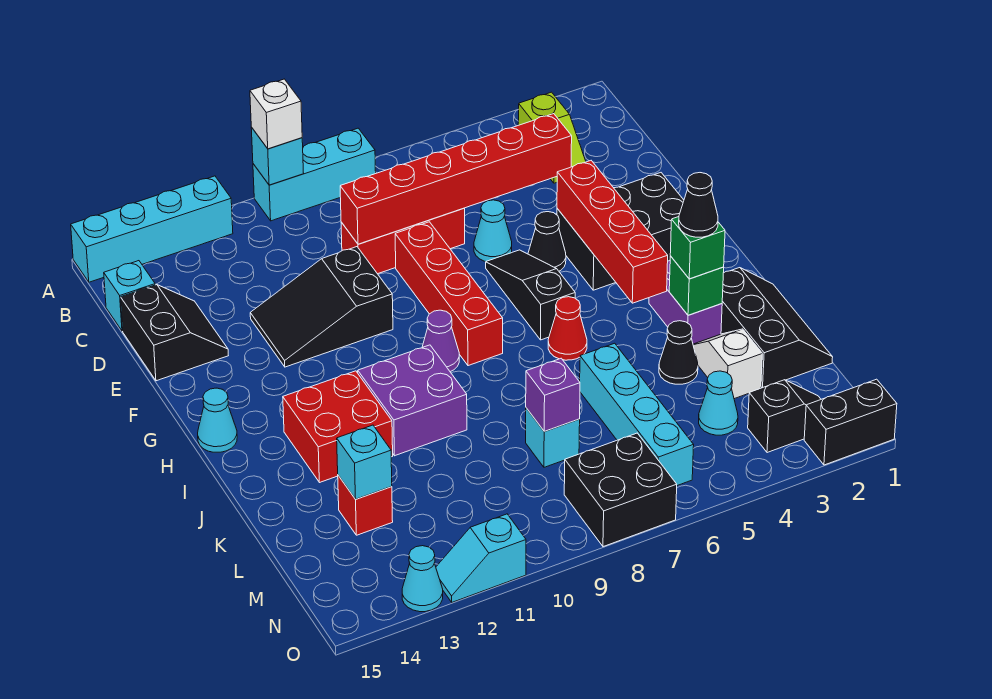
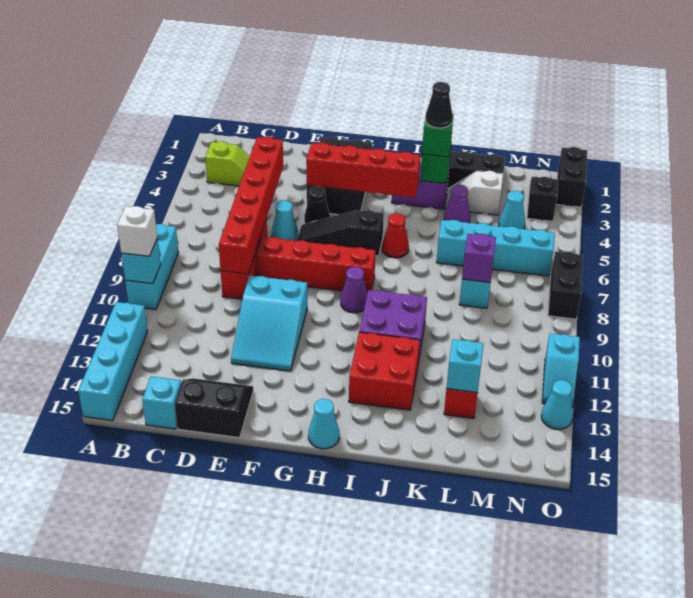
black slope E10:F12 level 1 top 10 -> cyan slope E10:F12 level 1 top 10
black cone K4 level 1 -> purple cone K4 level 1
black brick N7:O8 level 1 -> black brick O7:O8 level 1

